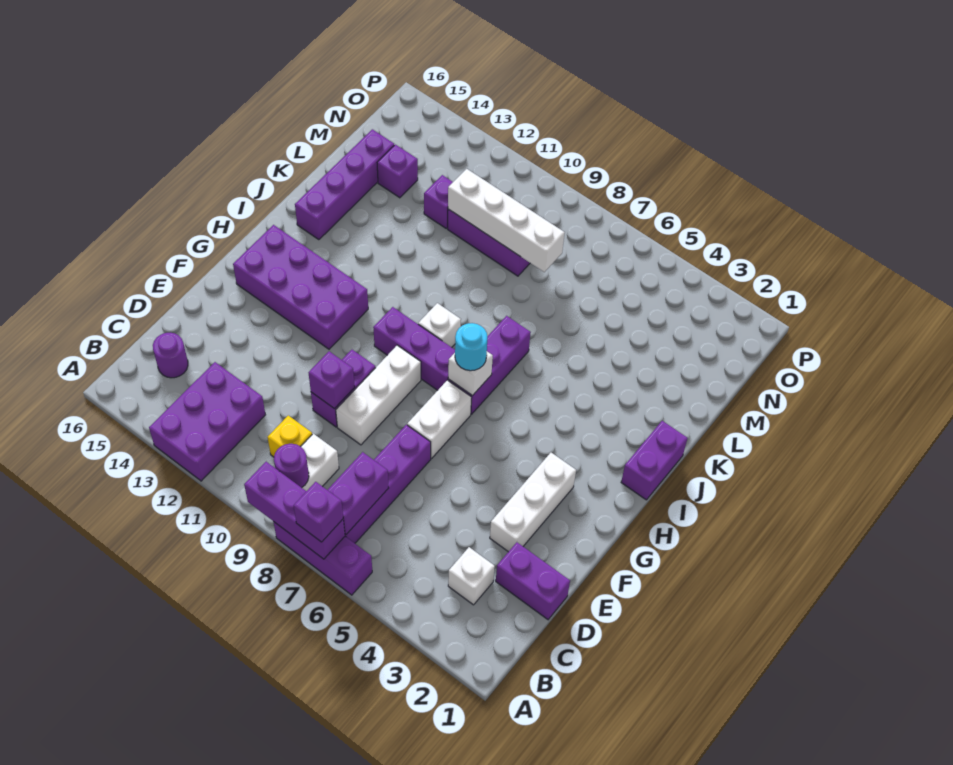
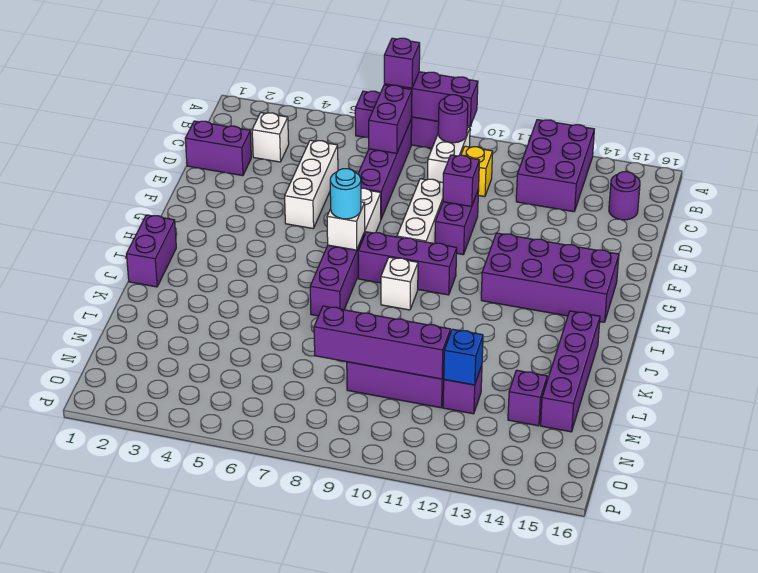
white brick E3:G3 level 1 -> white brick D5:F5 level 1
white brick M8:M11 level 2 -> purple brick M8:M11 level 2
none -> blue brick M12 level 2

